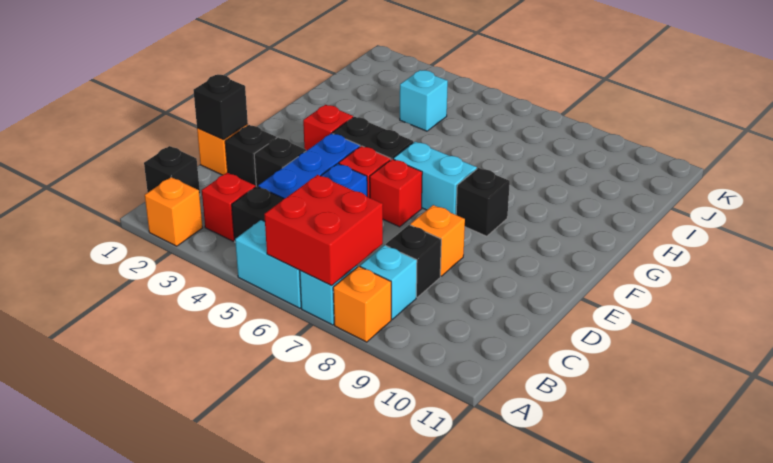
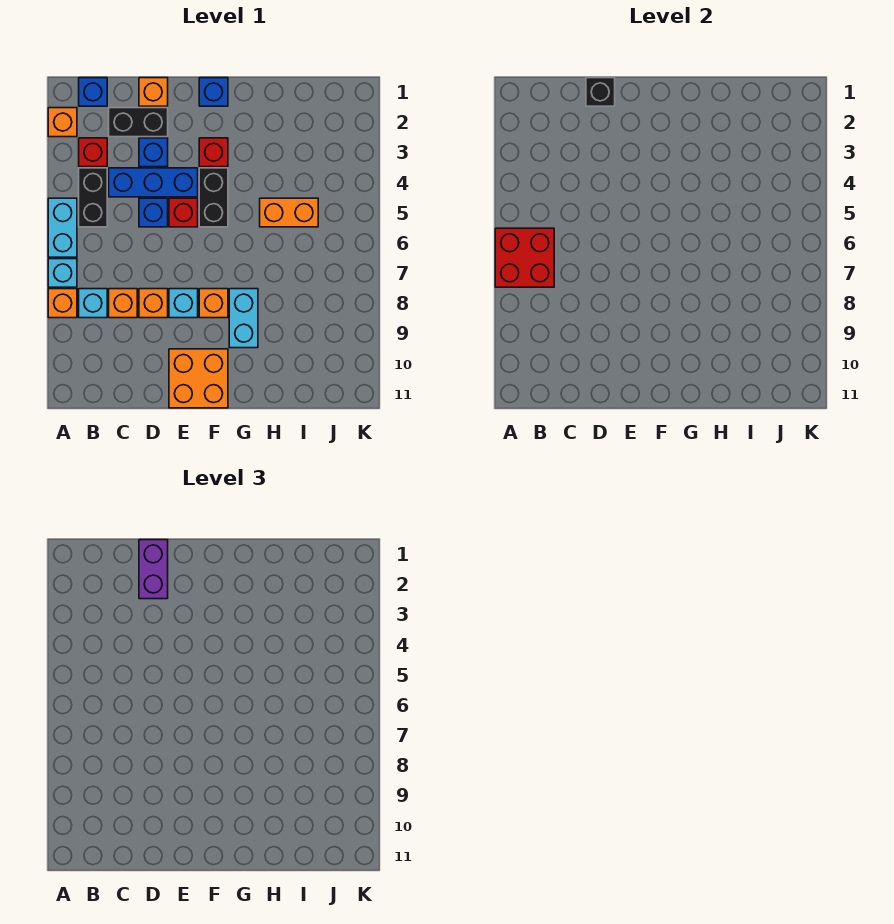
black brick B1 level 1 -> blue brick B1 level 1
black brick C8 level 1 -> orange brick C8 level 1
none -> purple brick D1:D2 level 3
black brick D2 level 1 -> black brick C2:D2 level 1
black brick D3 level 1 -> blue brick D3 level 1
red brick E6 level 1 -> none
none -> orange brick E10:F11 level 1
none -> blue brick F1 level 1
cyan brick F6:F7 level 1 -> cyan brick G8:G9 level 1
black brick F8 level 1 -> orange brick F8 level 1
none -> orange brick H5:I5 level 1
cyan brick I4 level 1 -> cyan brick E8 level 1

